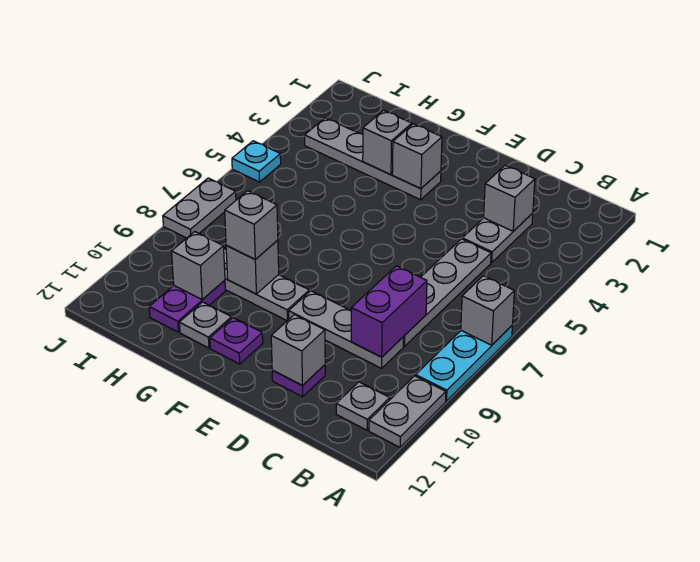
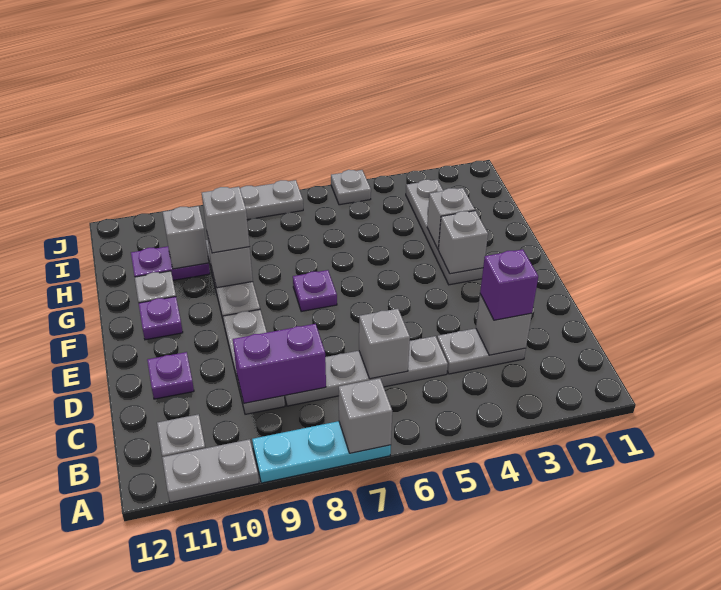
none -> purple brick C3 level 3
grey brick D11 level 2 -> grey brick C6 level 2
none -> purple plate F7 level 1
cyan plate J5 level 1 -> grey plate J5 level 1

